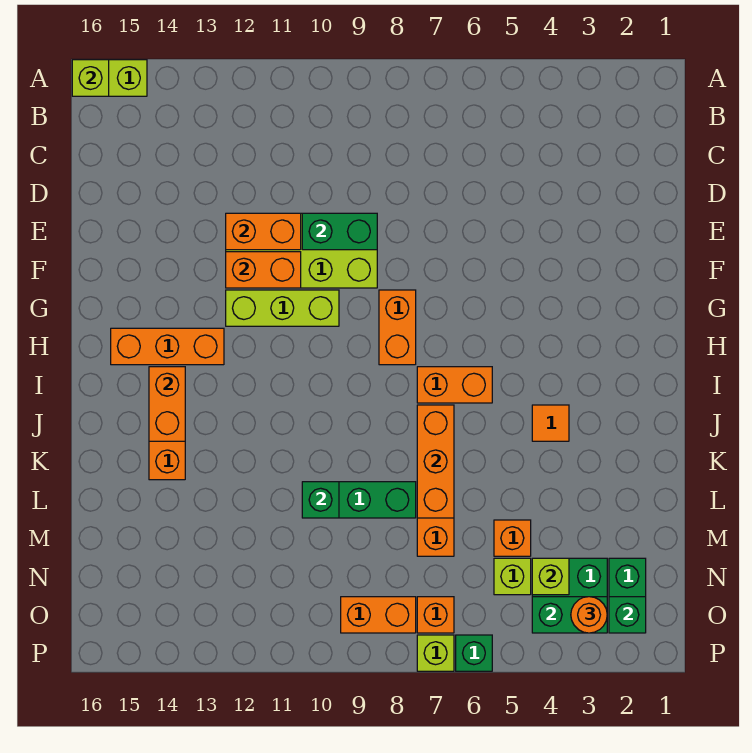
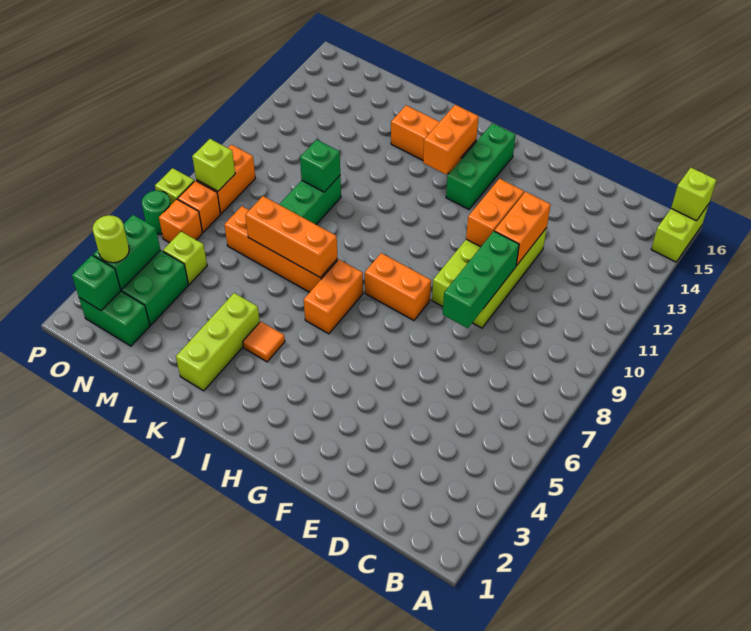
green brick E9:E10 level 2 -> green brick E8:E10 level 2
lime brick G10:G12 level 1 -> lime brick K2:K4 level 1
orange brick H13:H15 level 1 -> green brick H13:H15 level 1
orange brick I14:J14 level 2 -> orange brick I13:I14 level 2
orange brick M5 level 1 -> orange brick O6 level 1
lime brick N4 level 2 -> lime brick O8 level 2
orange round brick O3 level 3 -> lime round brick O3 level 3
green brick P6 level 1 -> green round brick P6 level 1

